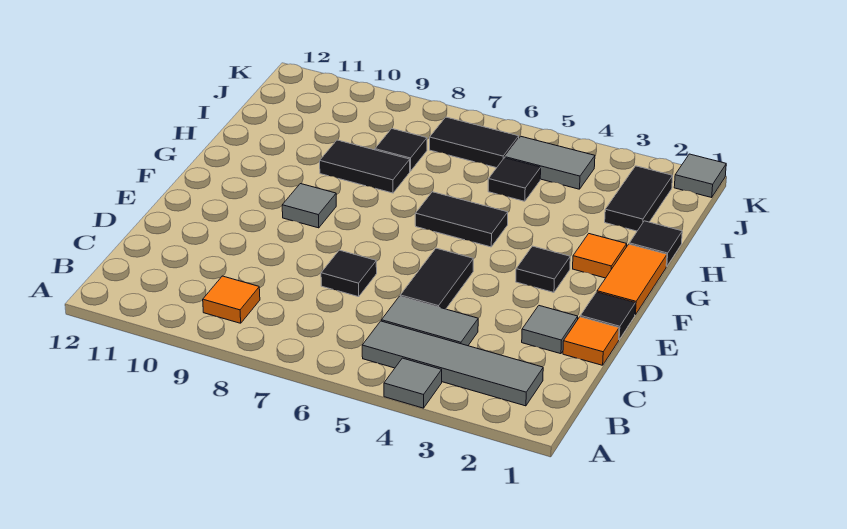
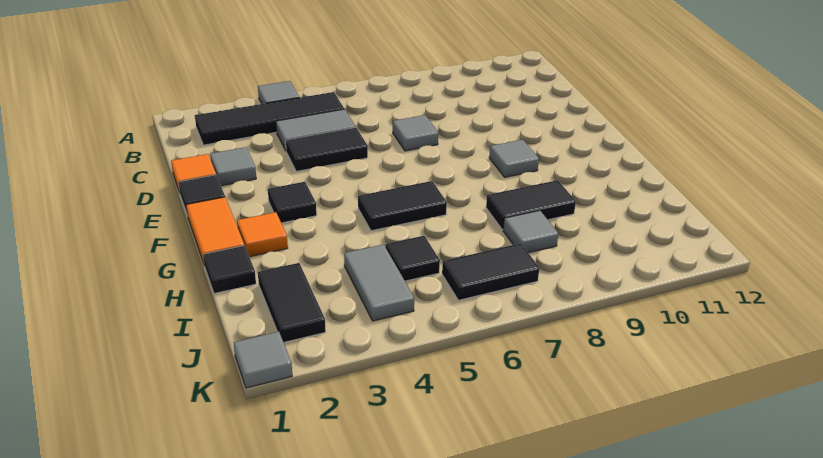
grey tile B2:B5 level 1 -> black tile B2:B5 level 1
orange tile B9 level 1 -> none
black tile D5:E5 level 1 -> black tile D4:D5 level 1
black tile D7 level 1 -> grey tile D7 level 1
black tile I8 level 1 -> grey tile I8 level 1
grey tile J4:J5 level 1 -> grey tile I4:J4 level 1

